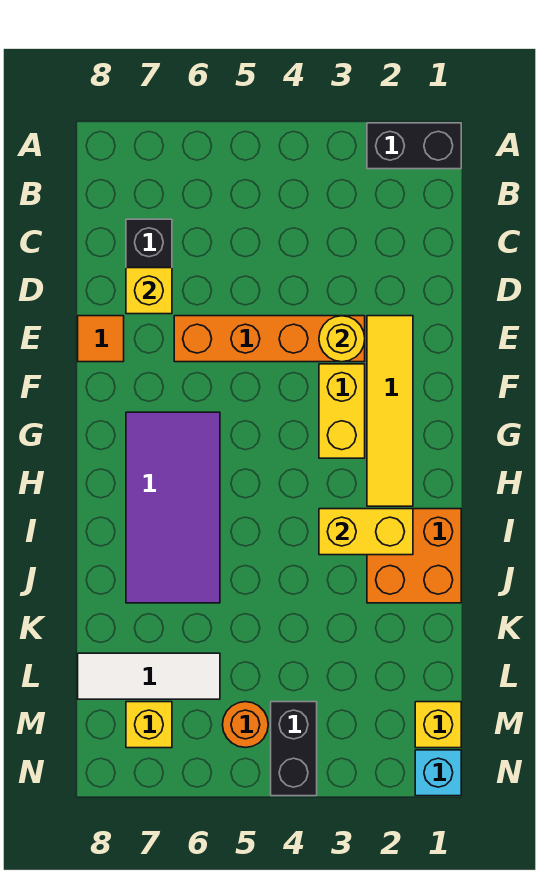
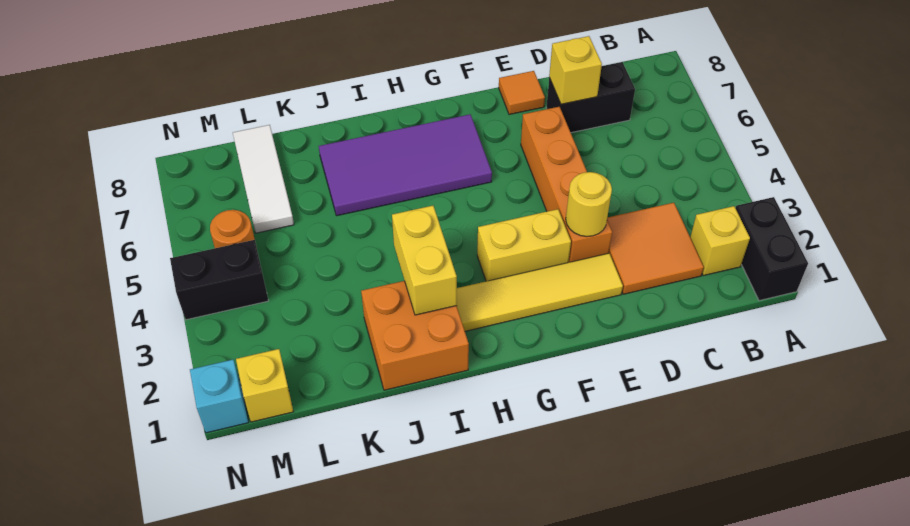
none -> orange tile C2:D3 level 1
yellow brick M7 level 1 -> yellow brick B2 level 1

